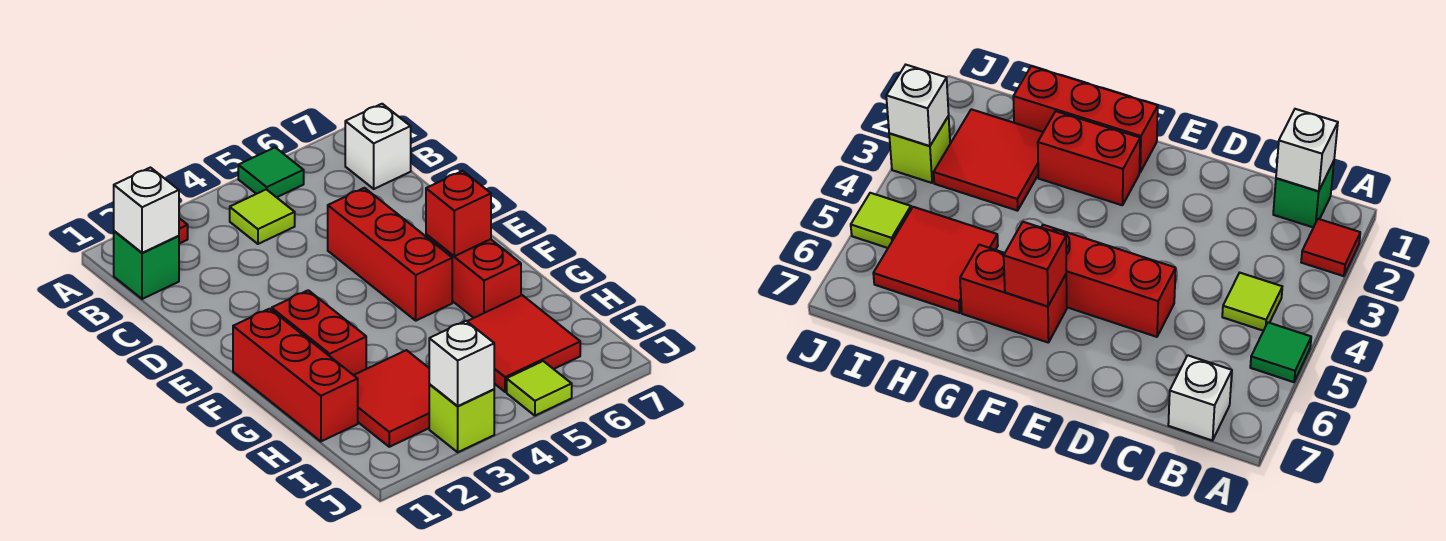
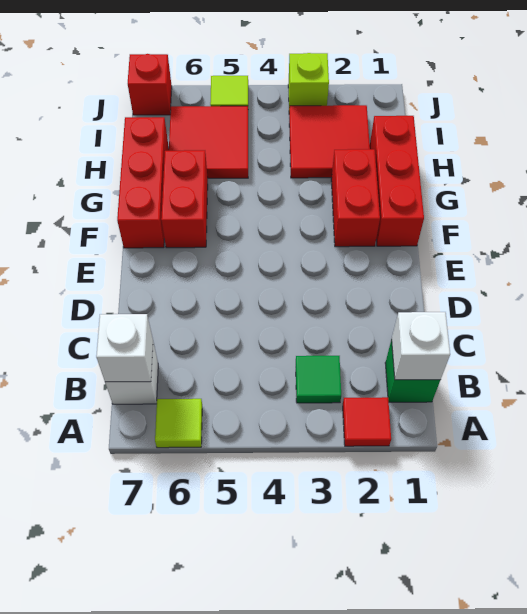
green tile A5 level 1 -> green tile B3 level 1
lime tile B4 level 1 -> lime tile A6 level 1
red brick D5:F5 level 1 -> red brick F7:H7 level 1
red brick F6 level 2 -> red brick J7 level 1
white brick J3 level 2 -> white brick B7 level 2

